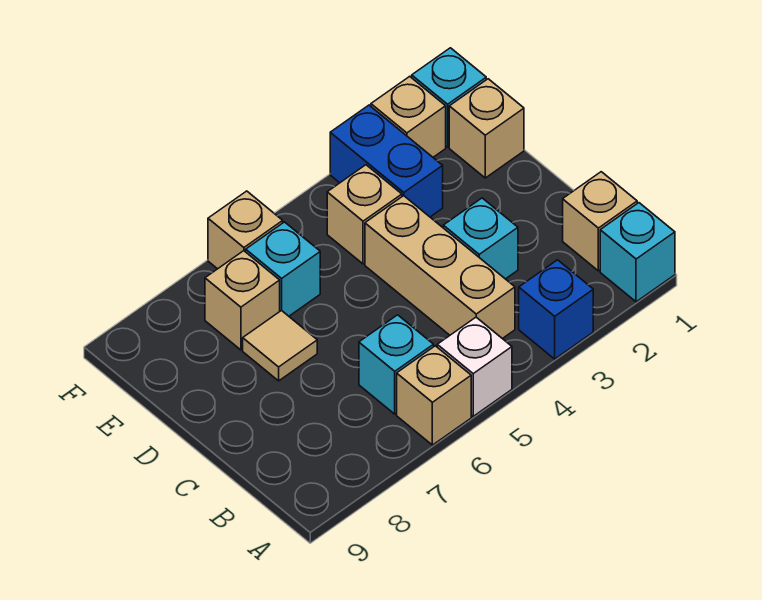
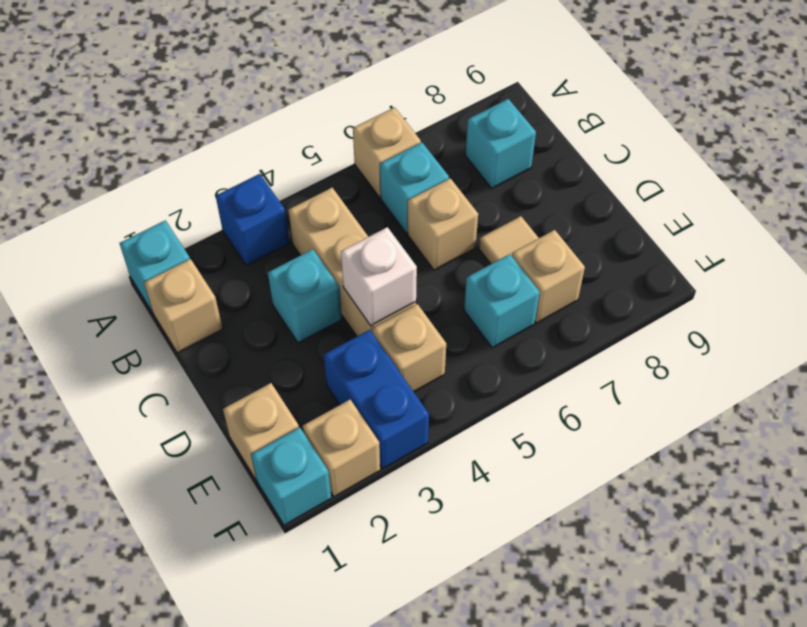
white brick A5 level 1 -> white brick D4 level 2
none -> cyan brick B8 level 1
tan brick F6 level 1 -> tan brick C6 level 1

